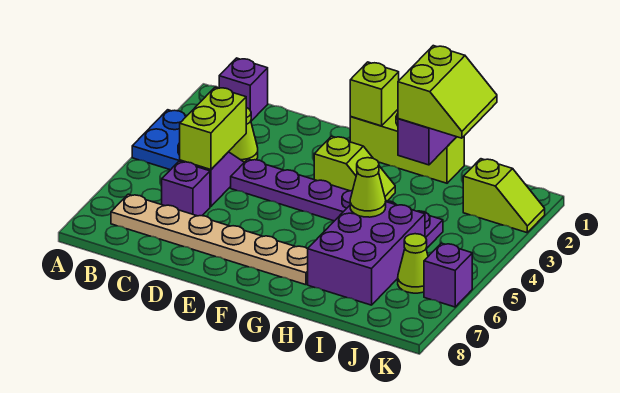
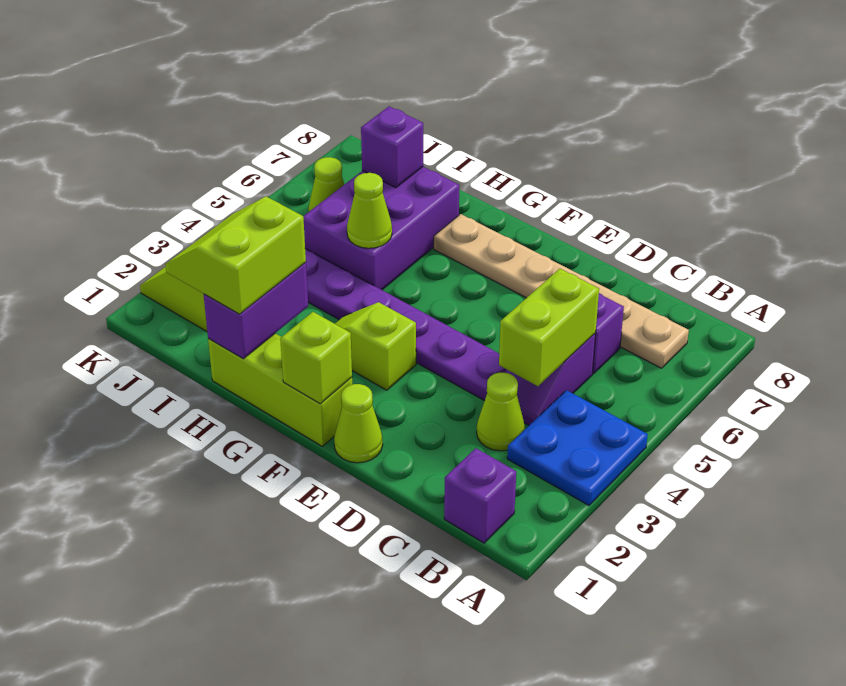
none -> lime cone E1 level 1
purple brick K6 level 1 -> purple brick I7 level 2

